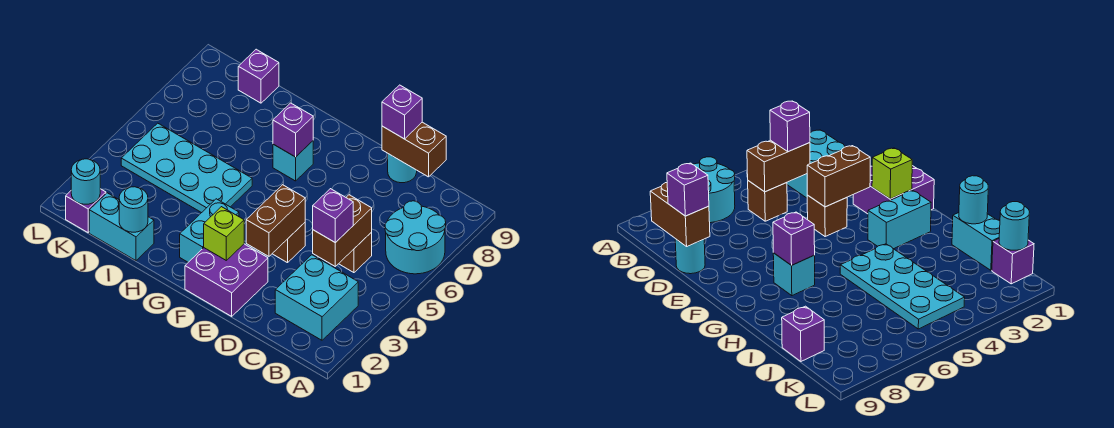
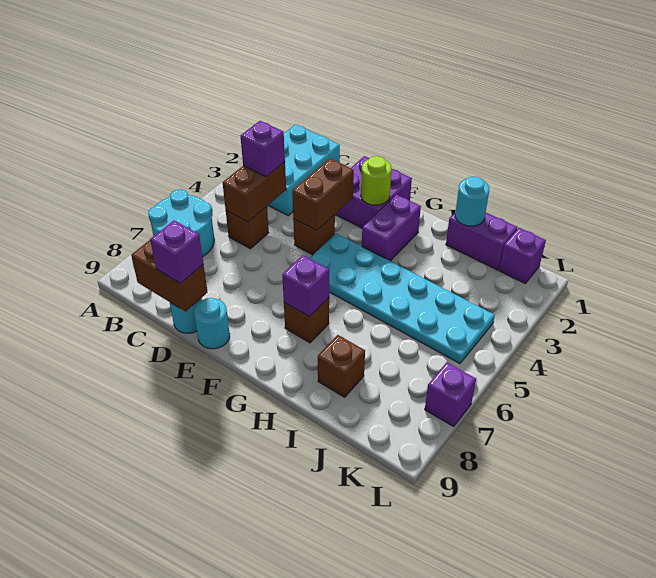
cyan brick B2:C3 level 1 -> cyan brick B1:C3 level 1
lime brick F2 level 2 -> lime round brick F2 level 2
cyan brick G2:G3 level 1 -> purple brick G2:G3 level 1
cyan brick G7 level 1 -> brown brick G7 level 1
cyan plate H4:K5 level 1 -> cyan plate F4:K5 level 1
cyan brick I1:J1 level 1 -> purple brick I1:J1 level 1
none -> brown brick I8 level 1
purple brick J9 level 1 -> purple brick L7 level 1
cyan round brick K1 level 2 -> cyan round brick E9 level 1

